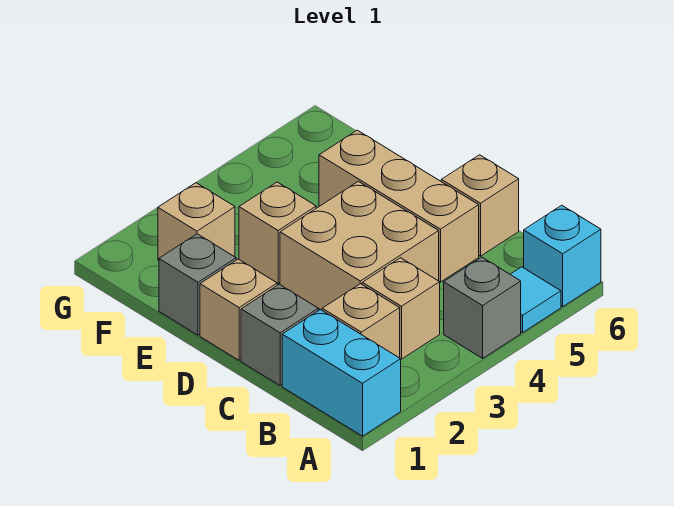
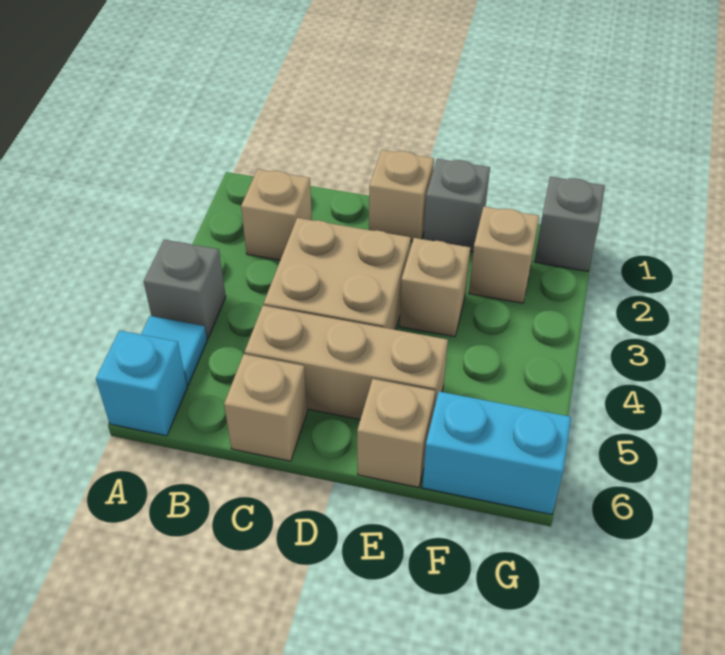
cyan brick A1:B1 level 1 -> cyan brick F6:G6 level 1
tan brick B3 level 1 -> tan brick E6 level 1
grey brick C1 level 1 -> grey brick G1 level 1

